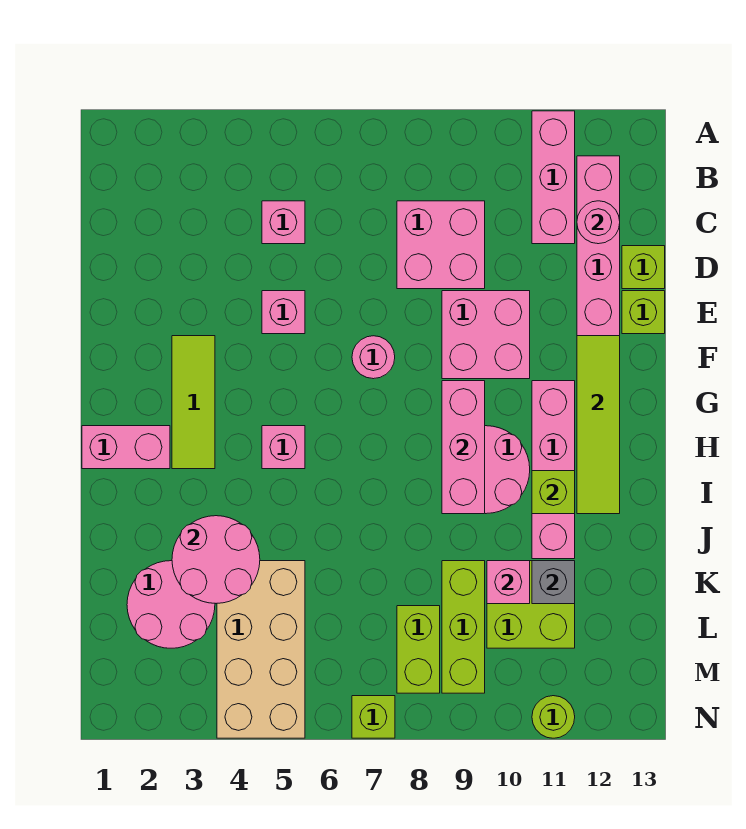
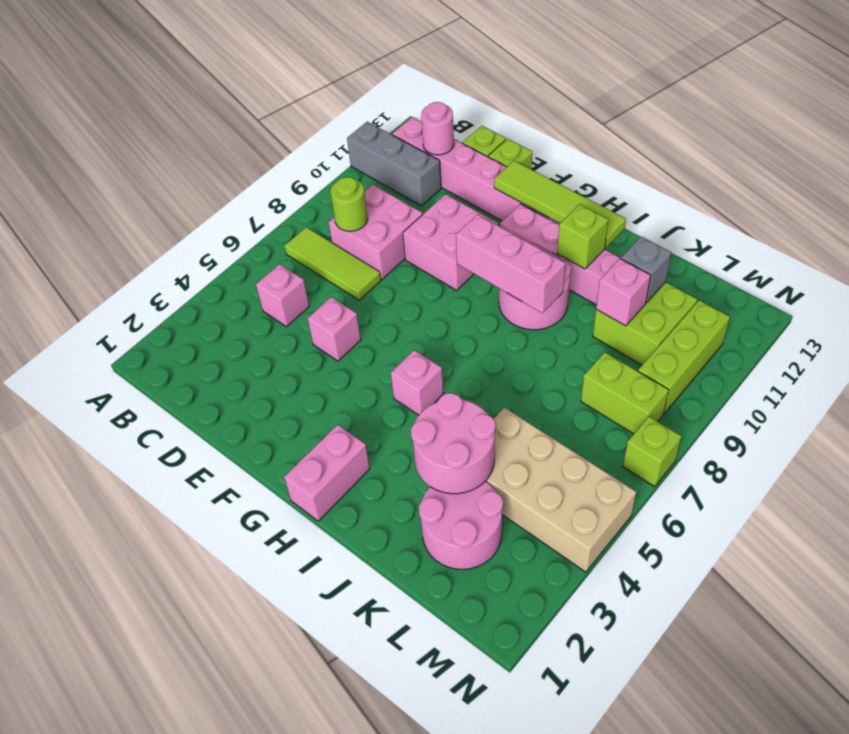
pink brick A11:C11 level 1 -> grey brick A11:C11 level 1
lime tile F3:H3 level 1 -> lime tile B7:D7 level 1
pink round brick F7 level 1 -> none
lime brick K9:M9 level 1 -> lime brick M9:M11 level 1
lime round brick N11 level 1 -> lime round brick C8 level 2

